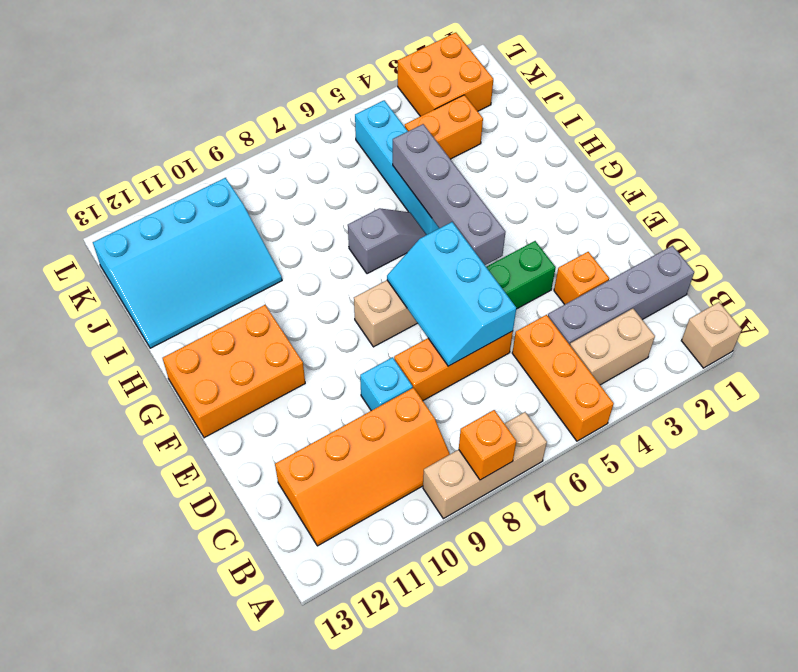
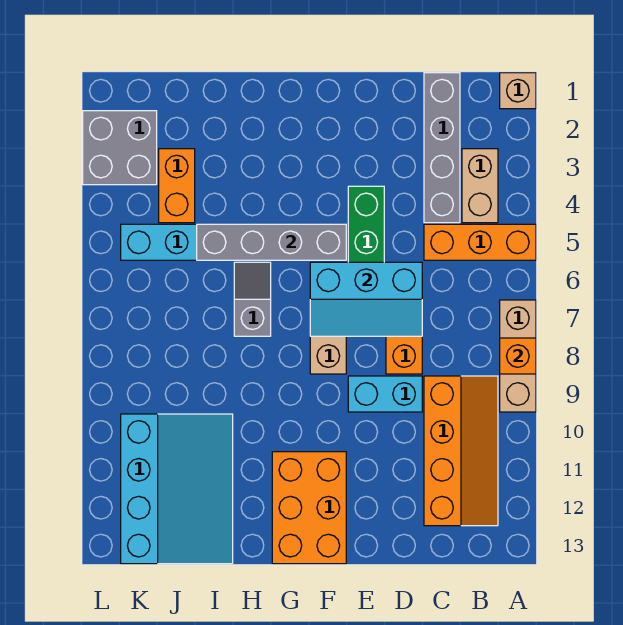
orange brick D3 level 1 -> none
cyan brick D9 level 1 -> cyan brick D9:E9 level 1
orange brick K2:L3 level 1 -> grey brick K2:L3 level 1

